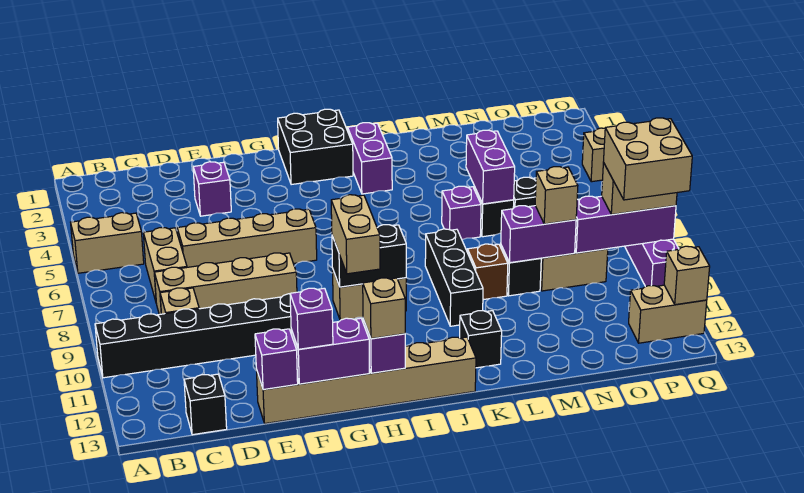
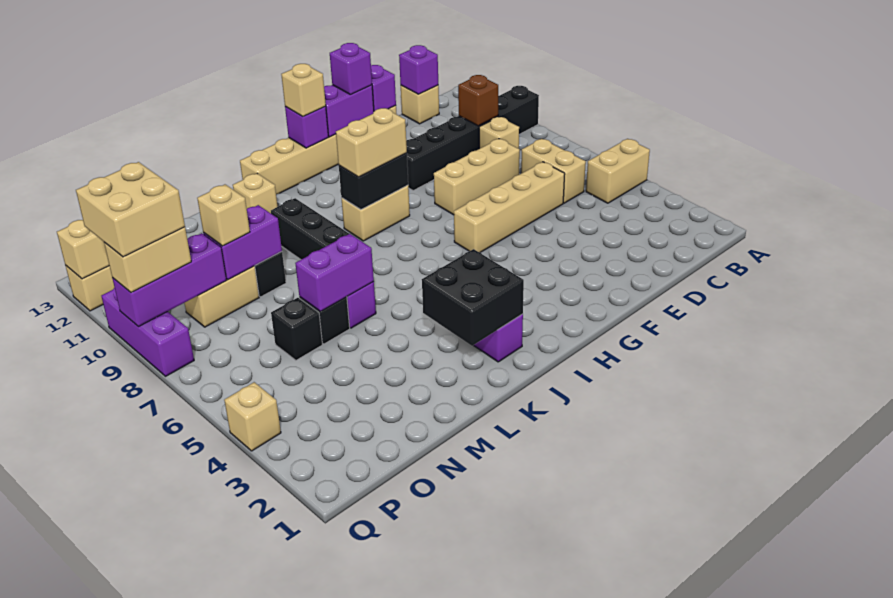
tan brick C8:F8 level 1 -> tan brick D8:F8 level 1
black brick C13 level 1 -> tan brick C13 level 1
purple brick E3 level 1 -> purple brick C13 level 2
black brick H1:I2 level 1 -> black brick J2:K3 level 2
tan brick H9:H10 level 3 -> tan brick H9:I9 level 3
black brick K12 level 1 -> tan brick K12 level 1
brown brick L9 level 1 -> brown brick C10 level 2
purple brick M5:M6 level 2 -> purple brick L6:M6 level 2

